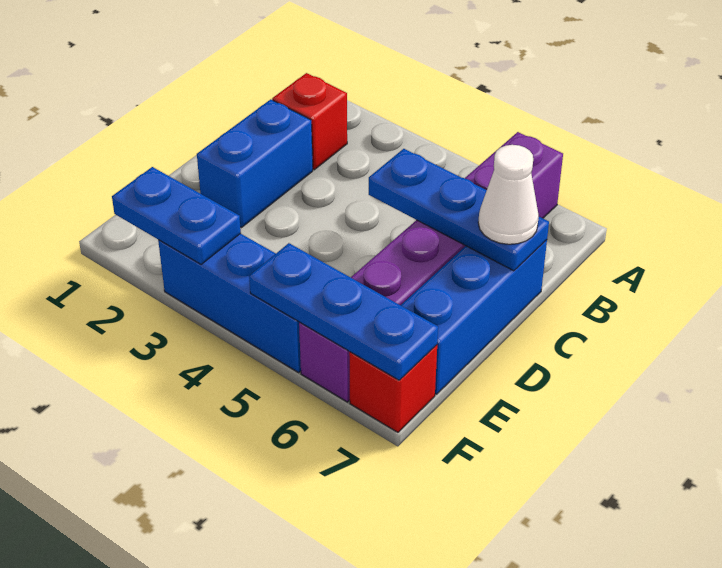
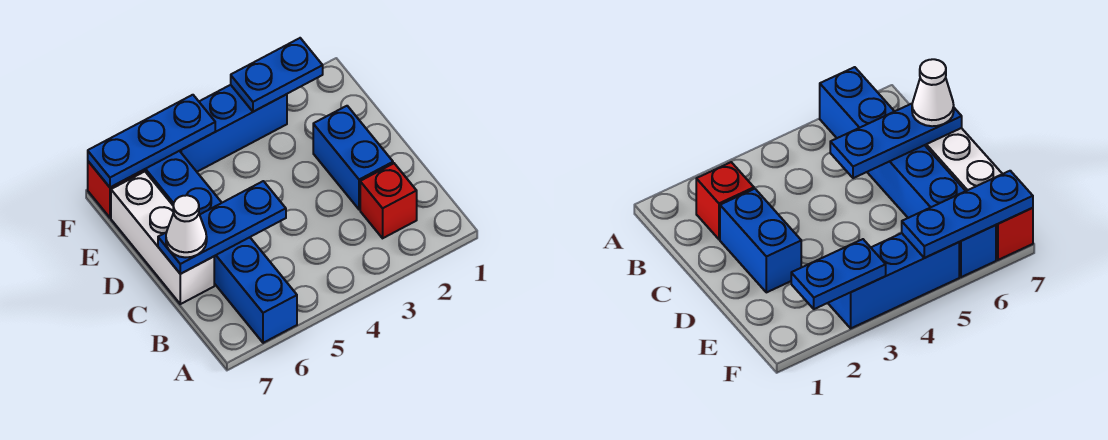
purple brick A6:F6 level 1 -> blue brick A6:F6 level 1
blue brick C7:E7 level 1 -> white brick C7:E7 level 1

